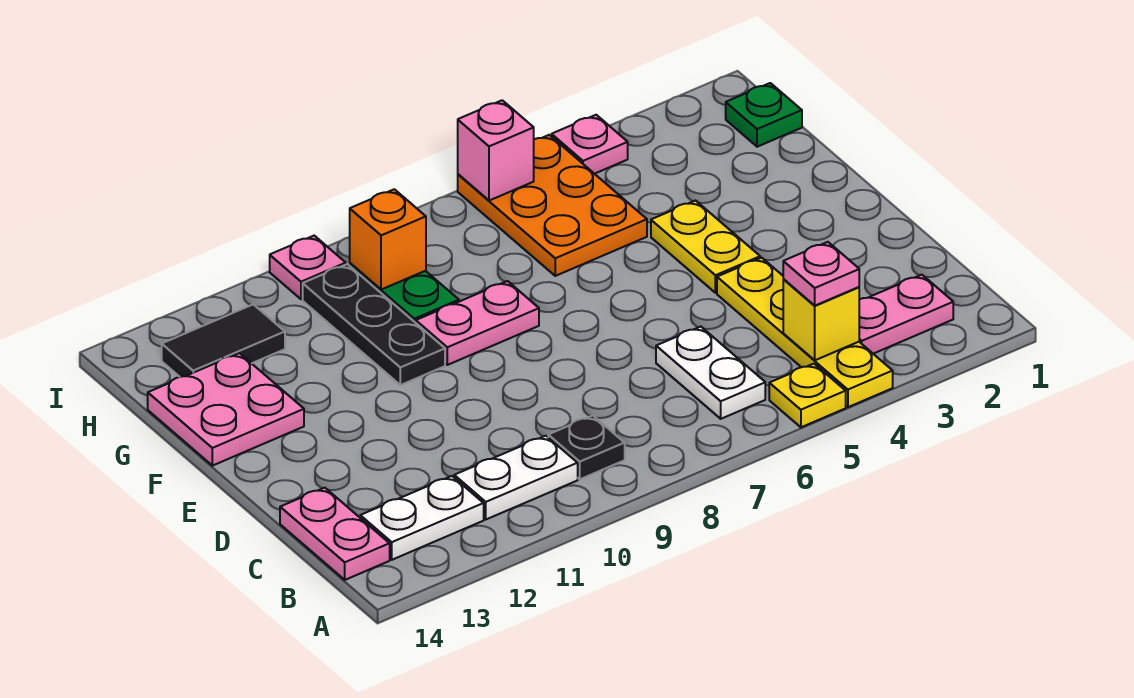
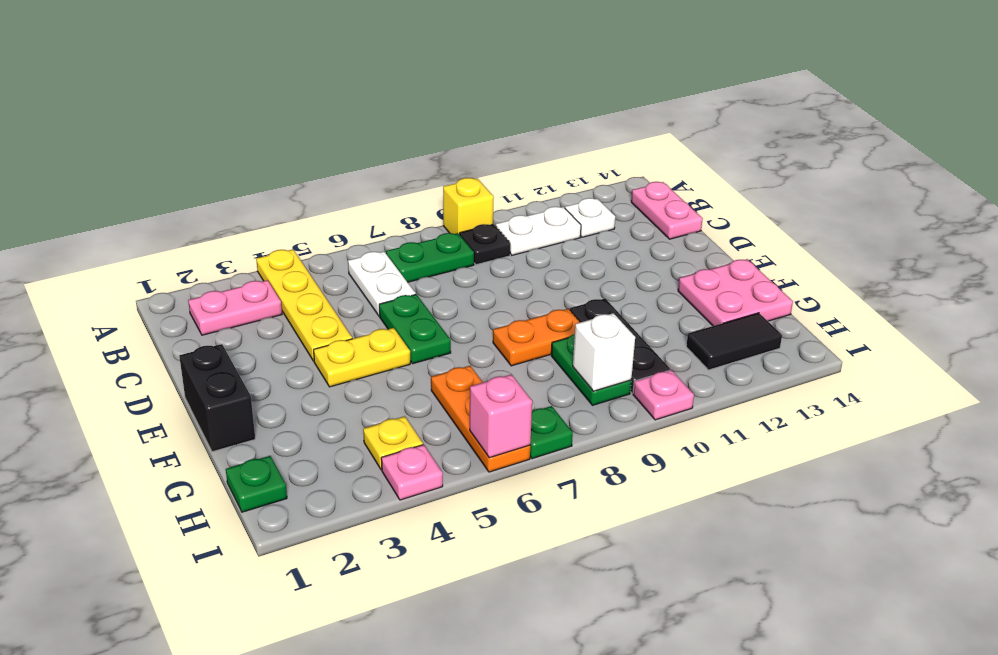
yellow plate A5 level 1 -> yellow plate H4 level 1
yellow brick B4 level 2 -> yellow brick A9 level 1
pink plate B4 level 3 -> none
none -> green plate B7:B8 level 1
white plate B12:B13 level 1 -> white plate B12 level 1
none -> green plate D6:E6 level 1
none -> black brick E1:F1 level 1
yellow plate E4:F4 level 1 -> yellow plate E4:E5 level 1
pink plate F8:F9 level 1 -> orange plate F8:F9 level 1
orange plate G5:I6 level 1 -> orange plate G6:I6 level 1
orange brick H9 level 2 -> white brick H9 level 2
none -> green plate I7 level 1

